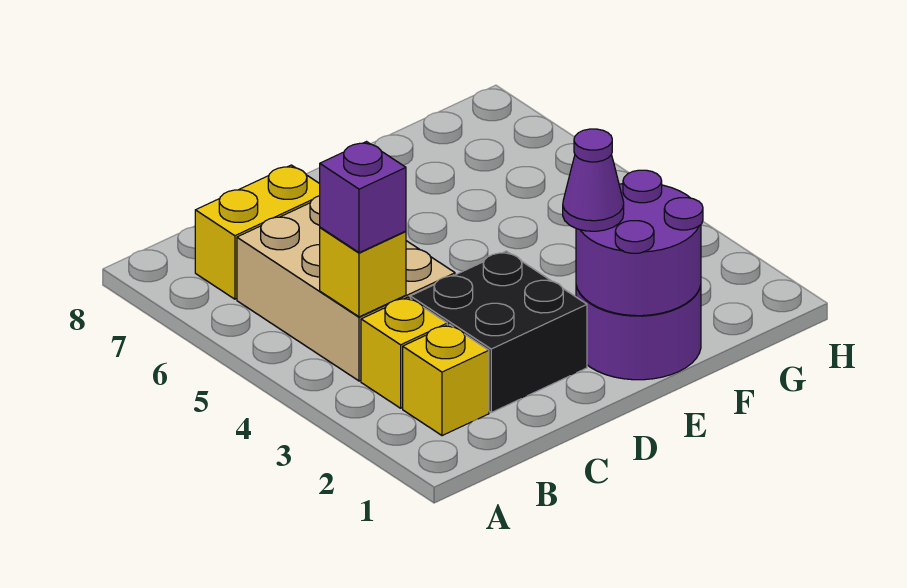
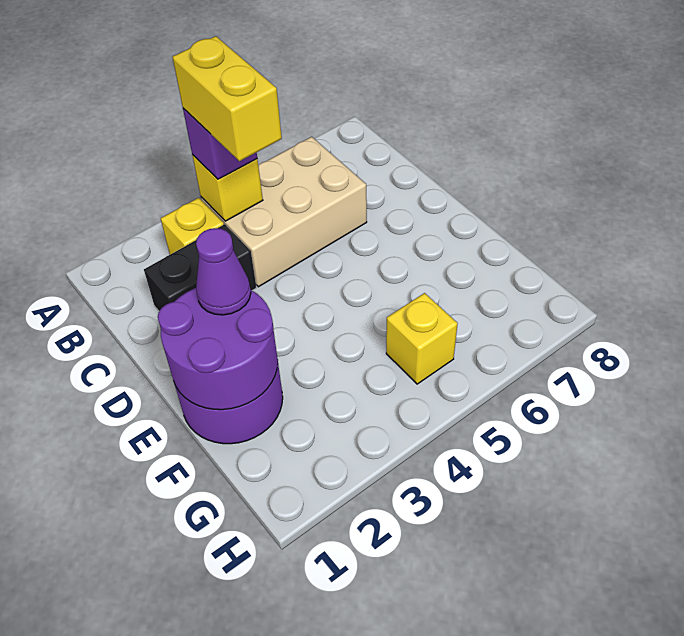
yellow brick B2 level 1 -> yellow brick G5 level 1
yellow brick B7:C7 level 1 -> yellow brick B4:C4 level 4
black brick C2:D3 level 1 -> black brick C2:C3 level 1

